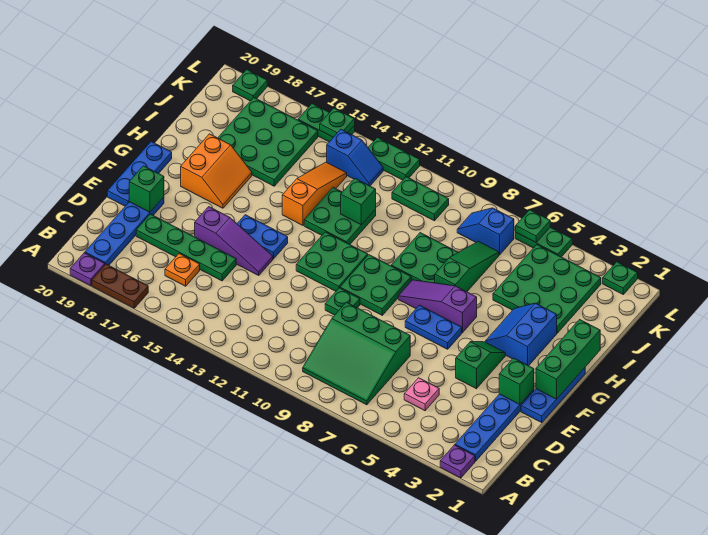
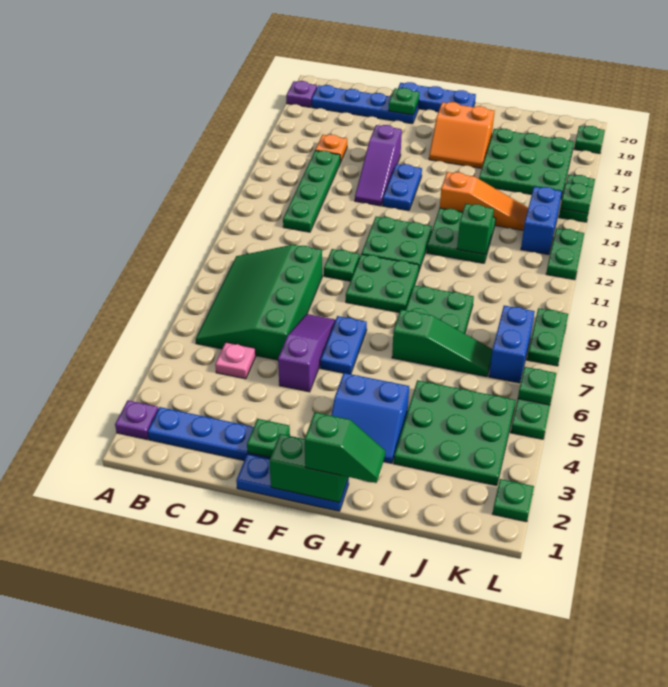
brown plate A17:A18 level 1 -> none
green slope B7:D9 level 1 top D -> green slope B6:D9 level 1 top D
green plate D15:D18 level 1 -> green plate C12:C15 level 1
green brick E2 level 2 -> green plate E2 level 2
green slope E4:F4 level 1 top E -> green slope G1:H1 level 3 top G
green brick E19 level 2 -> green plate E19 level 2
green brick F1:H1 level 2 -> green brick F1:G1 level 2
blue slope G3:H4 level 1 top 3 -> blue slope G3:H4 level 1 top 4
purple slope G6:G8 level 1 top 6 -> purple slope E5:E7 level 1 top 5
blue slope K7:K8 level 1 top 7 -> blue brick K7:K8 level 1
green plate K10:K11 level 1 -> green plate L8:L9 level 1
blue slope K13:K14 level 1 top 14 -> blue brick K13:K14 level 1

